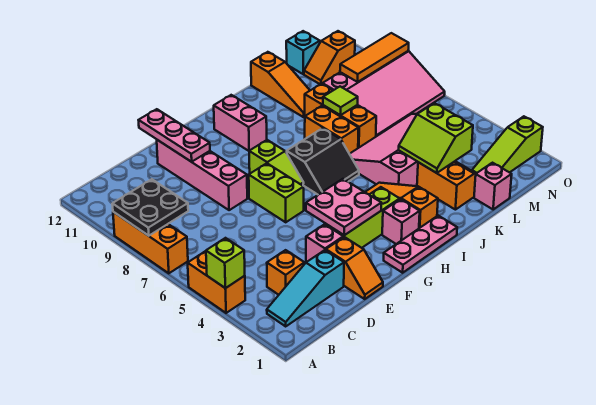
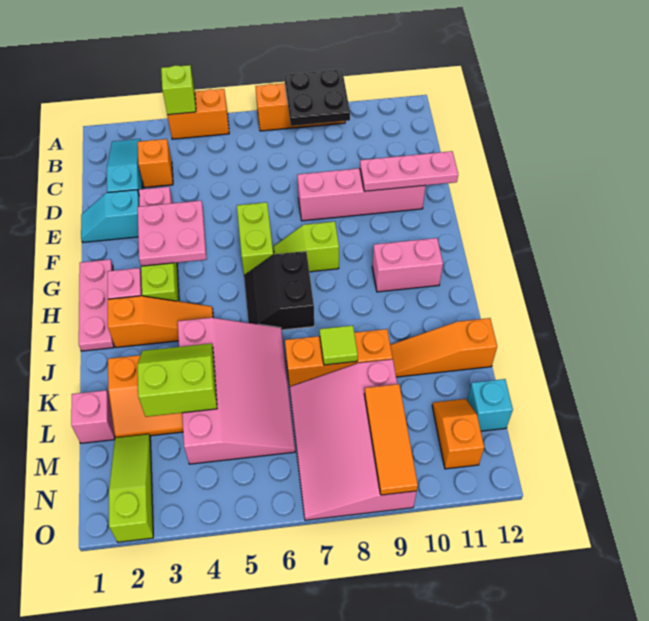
orange slope E1:E2 level 1 top 2 -> cyan slope E1:E2 level 1 top 2
lime brick F6:F7 level 1 -> lime brick F6:G6 level 1
orange brick J7:J8 level 1 -> none

